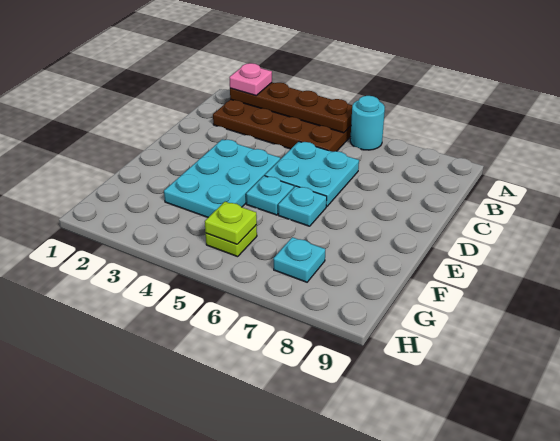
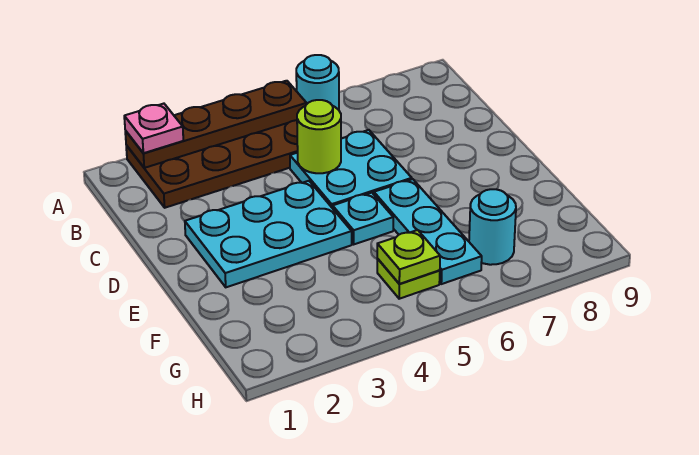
none -> lime round brick C5 level 2
cyan plate D3:F4 level 1 -> cyan plate D2:E4 level 1
cyan plate E6 level 1 -> cyan plate E6:G6 level 1
cyan plate G7 level 1 -> cyan round brick G7 level 1

